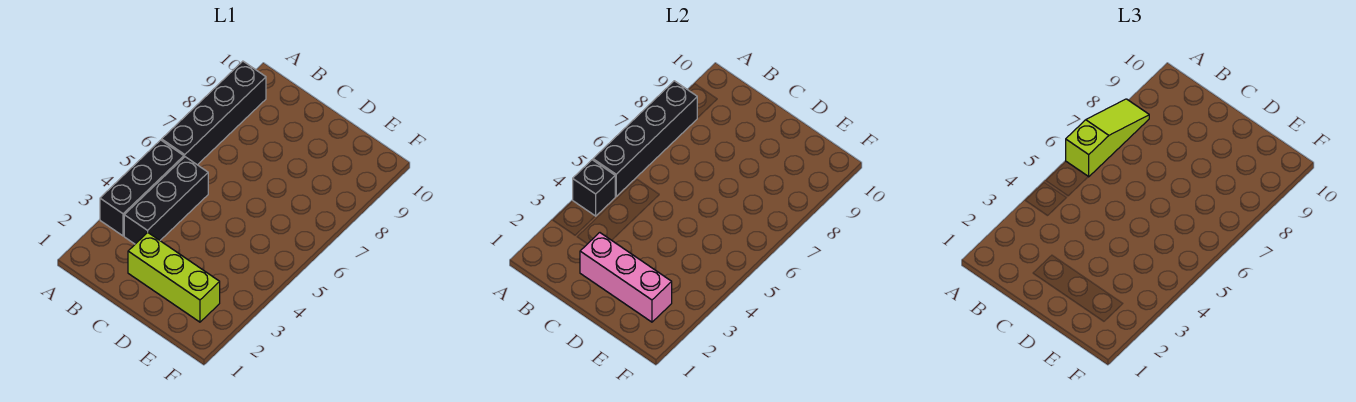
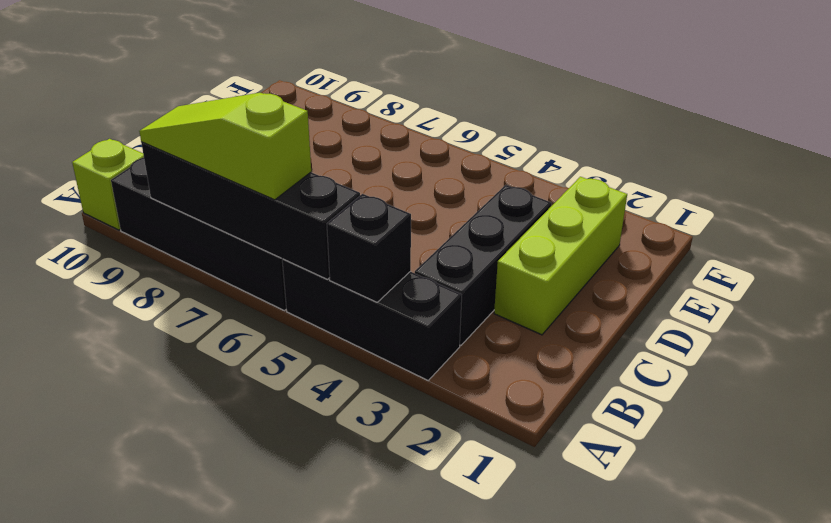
none -> lime brick A10 level 1
black brick B3:B5 level 1 -> black brick B3:D3 level 1
pink brick C2:E2 level 2 -> none

